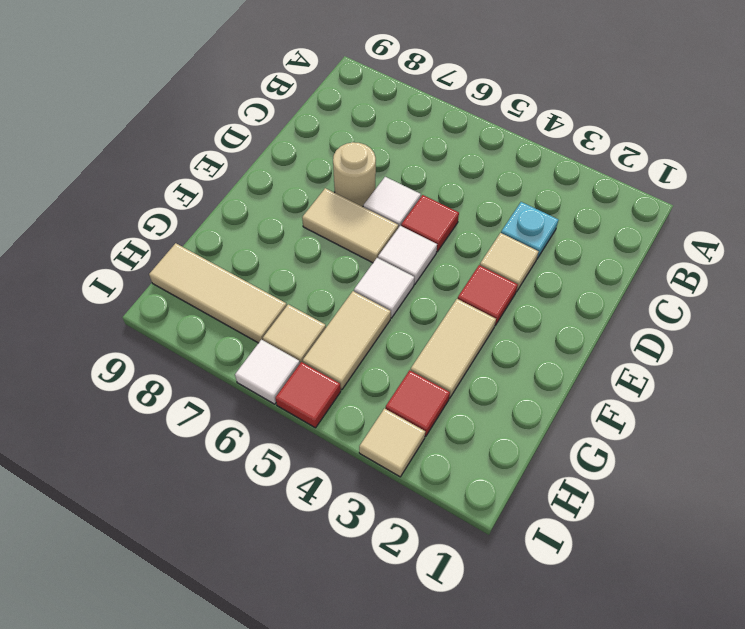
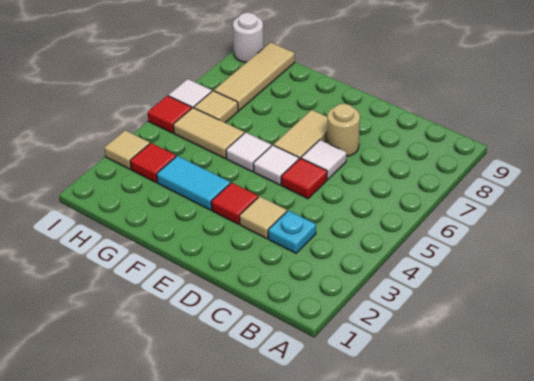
tan tile F3:G3 level 1 -> cyan tile F3:G3 level 1
none -> white round brick I9 level 1

